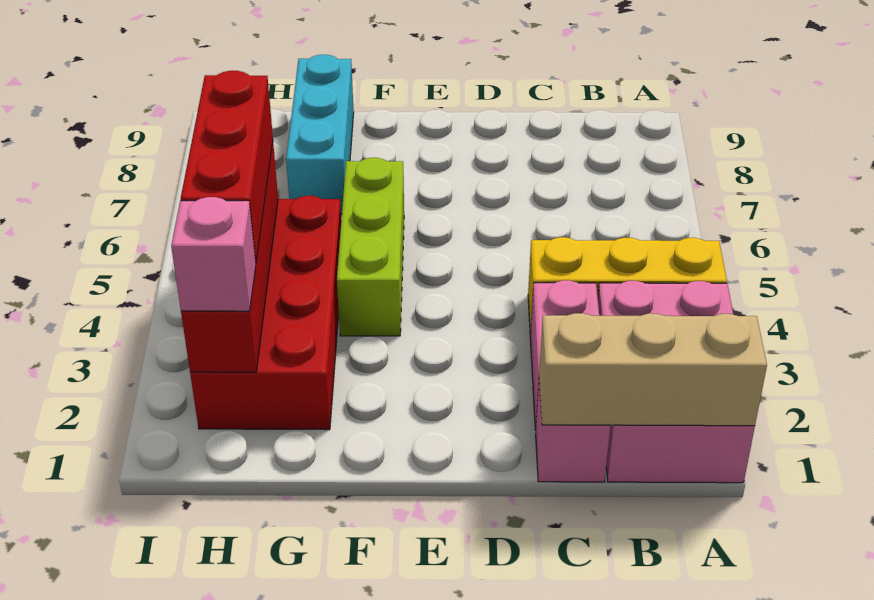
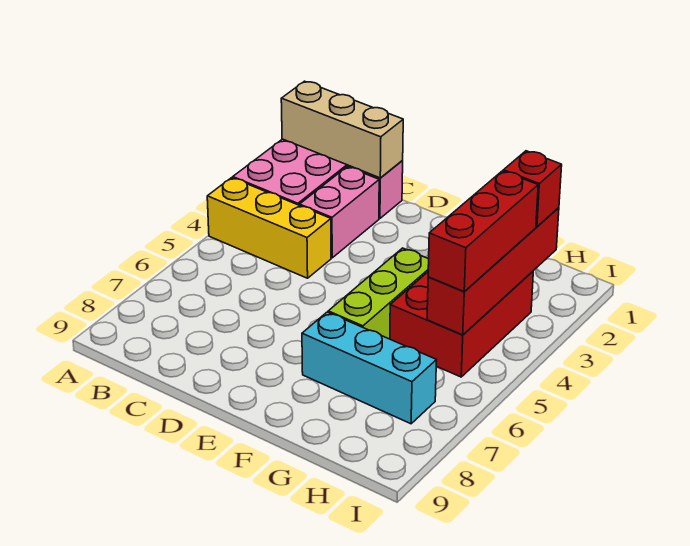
red brick G2:H5 level 1 -> red brick G3:H5 level 1
cyan brick G7:G9 level 1 -> cyan brick F7:H7 level 1
pink brick H2 level 3 -> red brick H2 level 3

